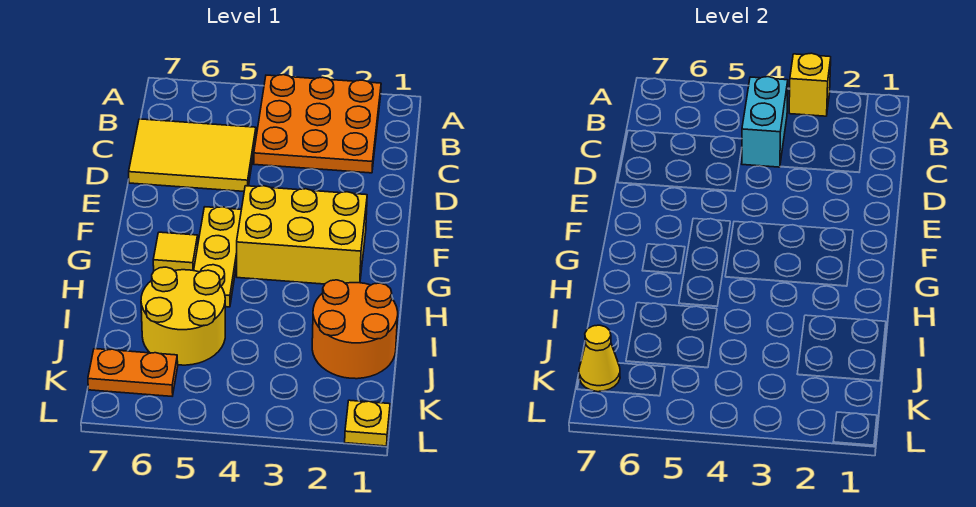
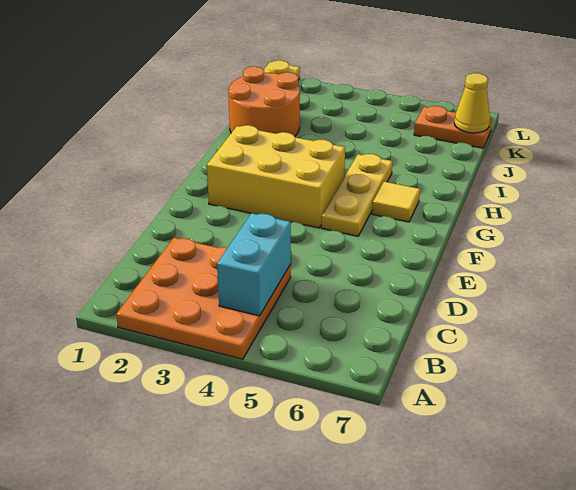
yellow brick A3 level 2 -> none
yellow tile C5:D7 level 1 -> none
yellow round brick I5:J6 level 1 -> none

